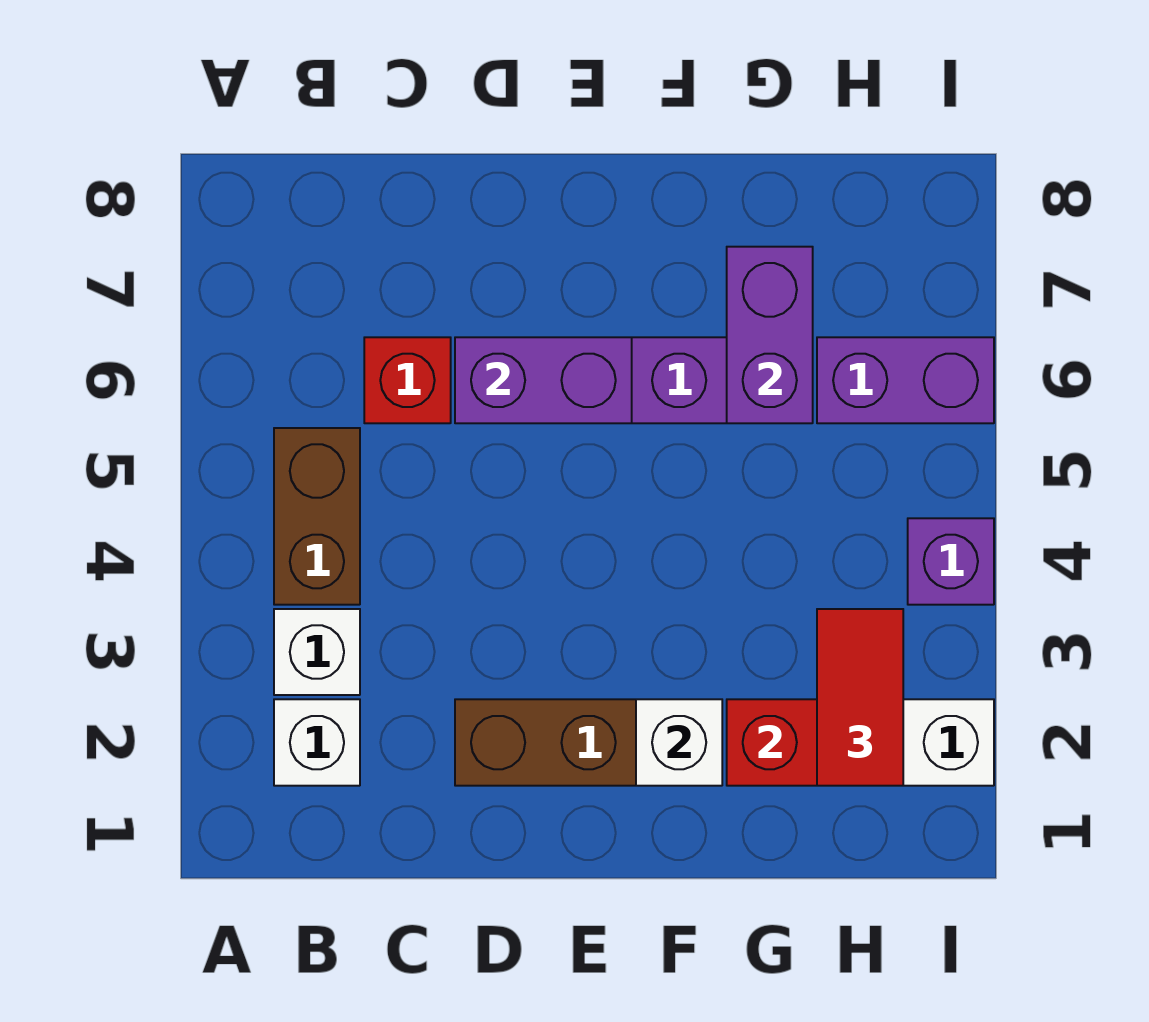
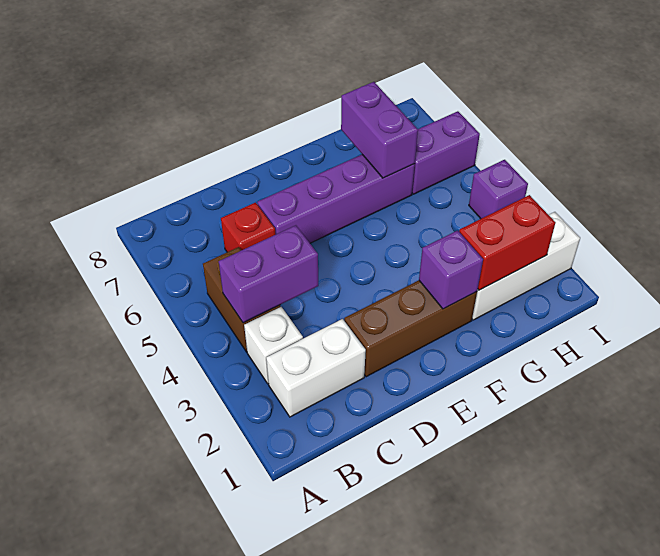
white brick B2 level 1 -> white brick B2:C2 level 1
purple brick D6:E6 level 2 -> purple brick B4:C4 level 2
white brick F2 level 2 -> purple brick F2 level 2
red tile H2:H3 level 3 -> none

